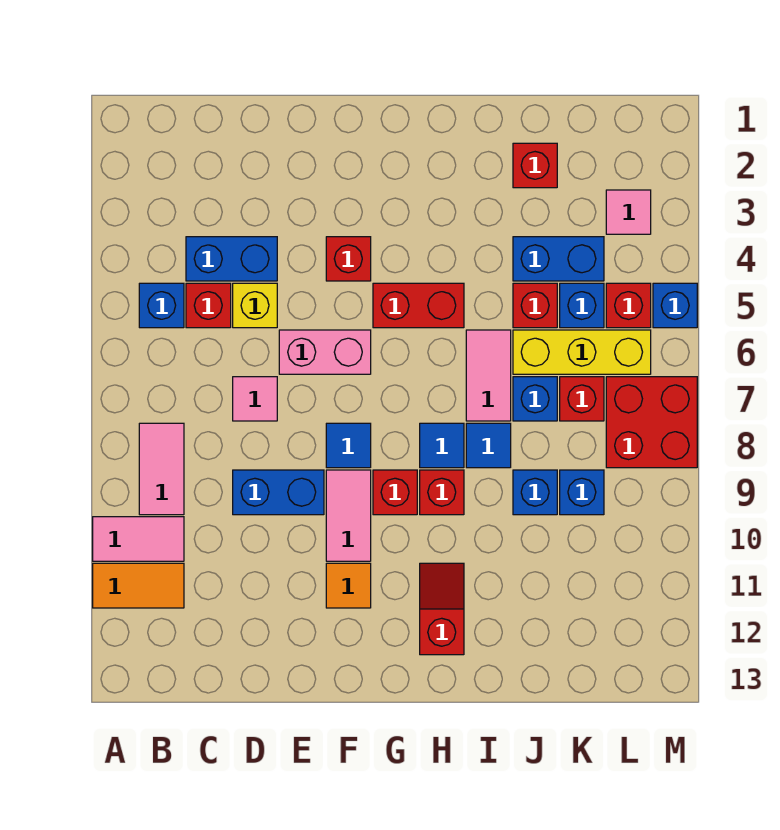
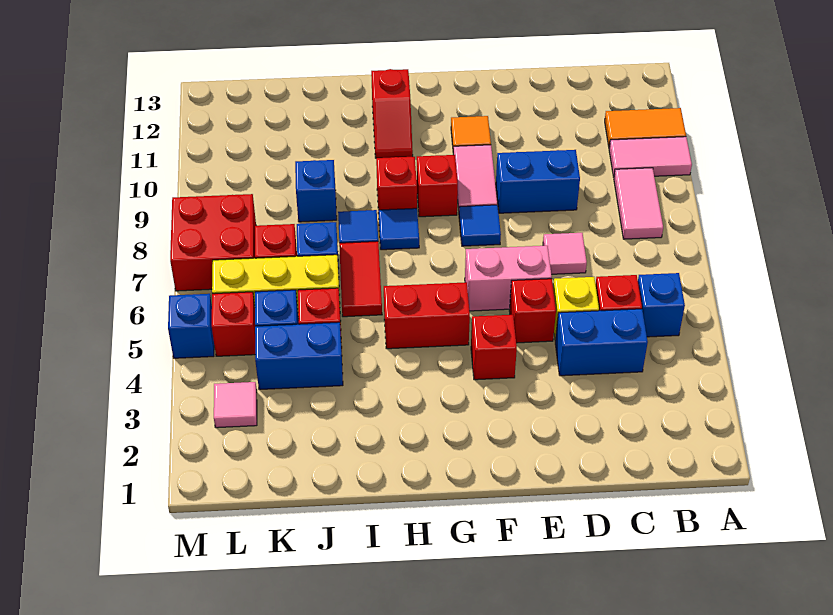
pink tile I6:I7 level 1 -> red tile I6:I7 level 1
red brick J2 level 1 -> red brick E5 level 1
blue brick K9 level 1 -> none

